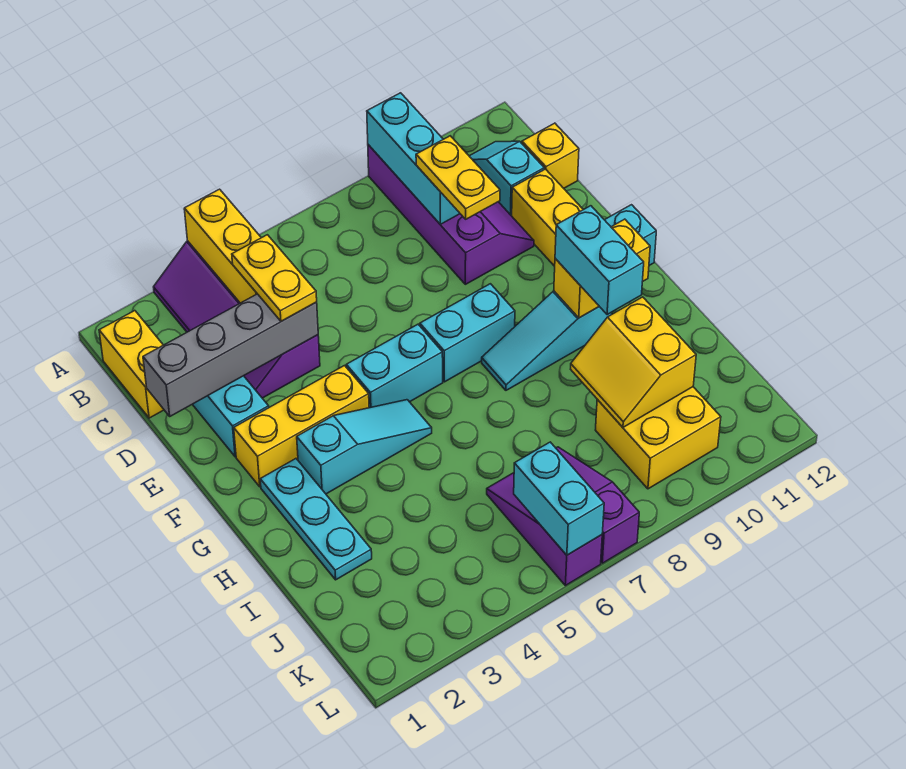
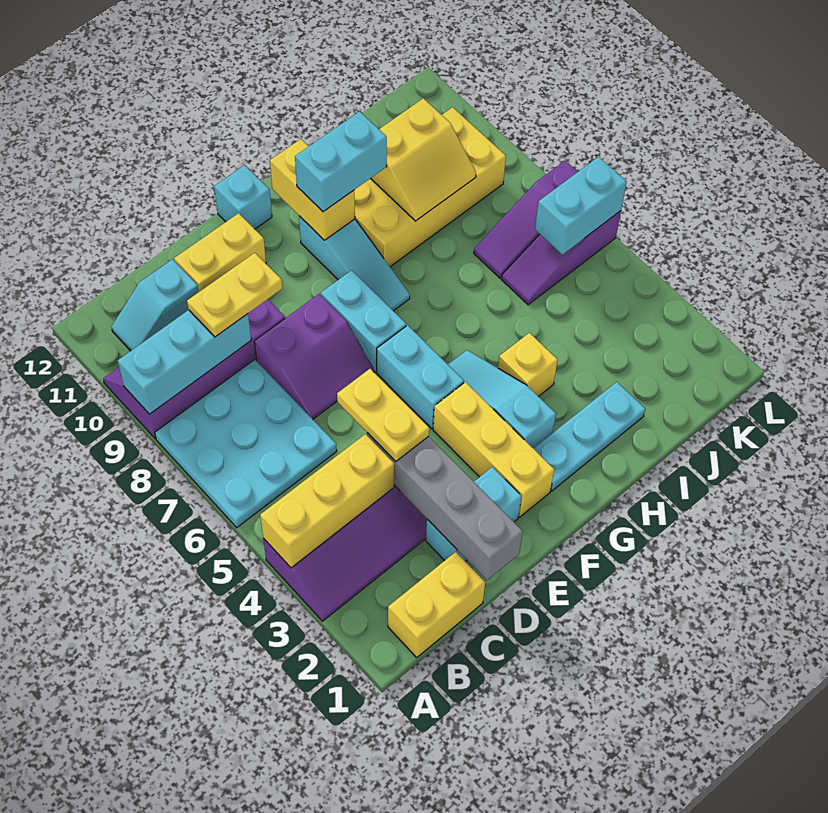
none -> cyan plate A6:C8 level 1
yellow plate C4:D4 level 3 -> yellow plate D4:D5 level 3
yellow brick C12 level 1 -> yellow brick H4 level 1
none -> purple slope D7:E8 level 1 top 8
yellow brick J9:K10 level 1 -> yellow brick H9:K10 level 1

